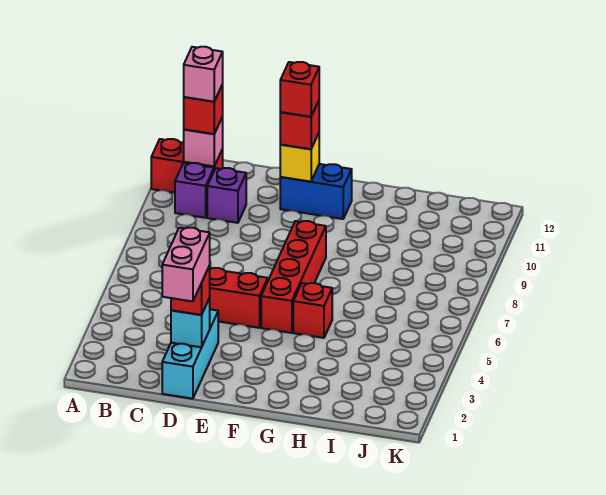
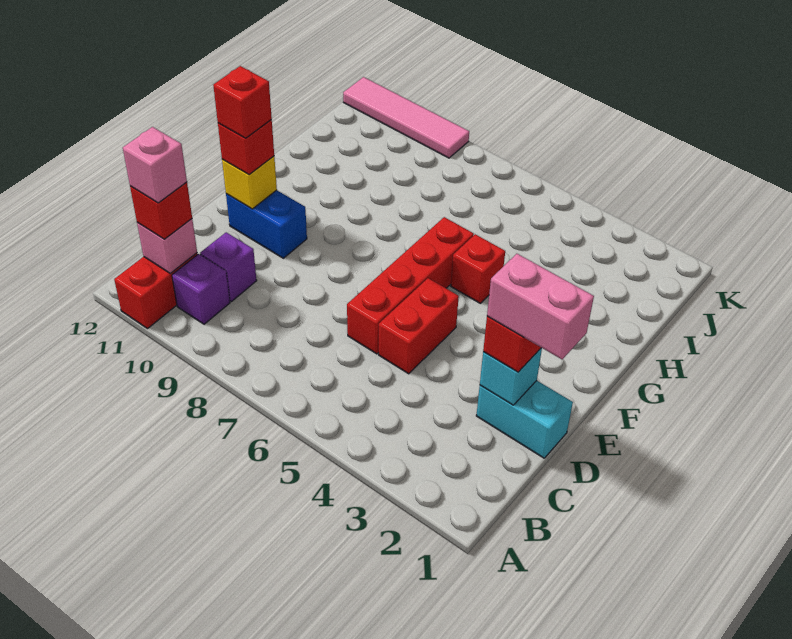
cyan brick D1:D3 level 1 -> cyan brick D1:D2 level 1
blue brick E11:F11 level 1 -> blue brick E10:E11 level 1
red brick F5:F8 level 1 -> red brick D6:G6 level 1
none -> pink tile K9:K12 level 1

